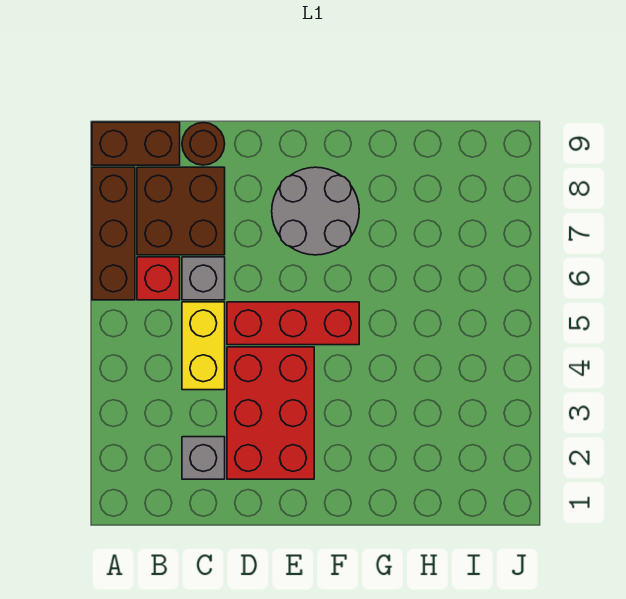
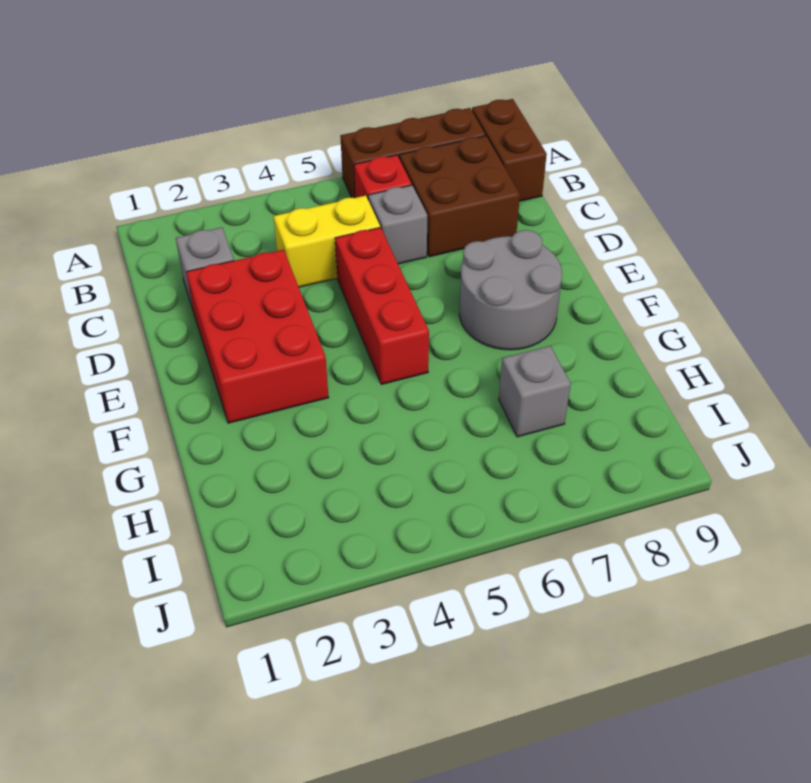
brown round brick C9 level 1 -> none
red brick D2:E4 level 1 -> red brick D2:F3 level 1
none -> grey brick H7 level 1

